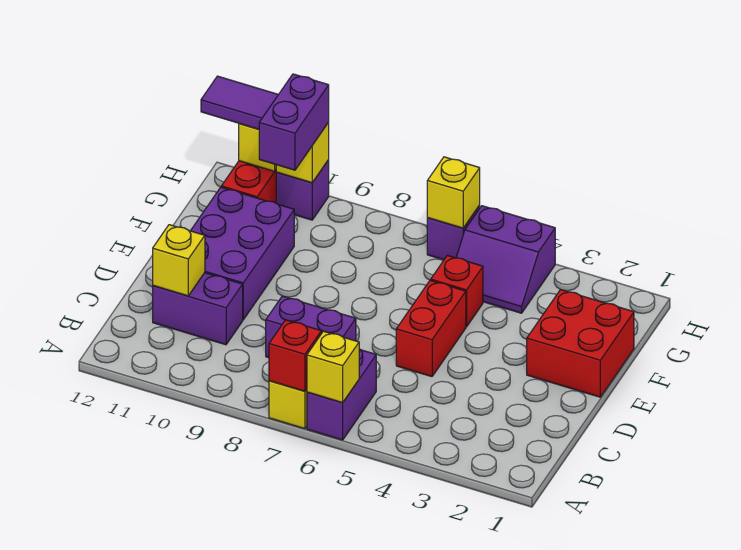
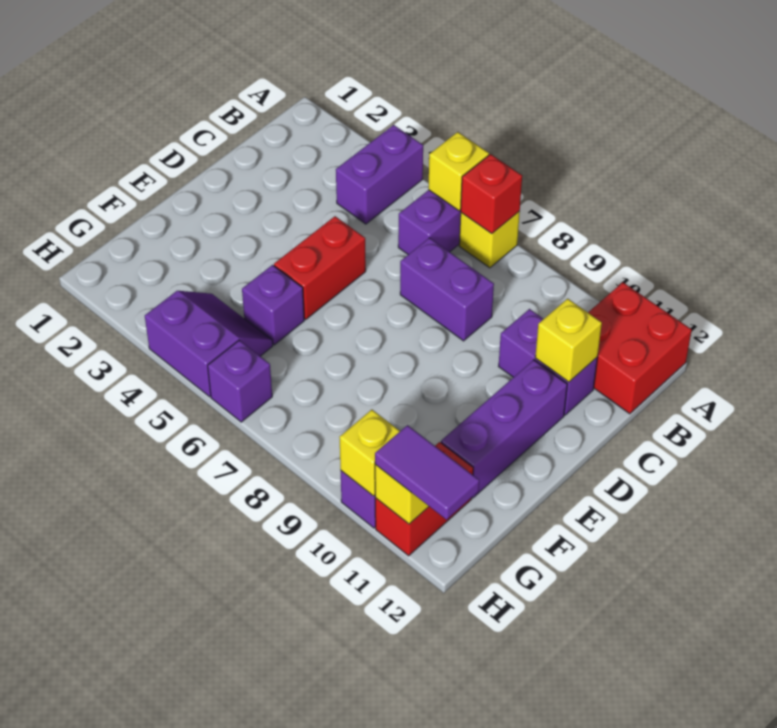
purple brick D10:F11 level 1 -> purple brick D11:F11 level 1
red brick E1:F2 level 1 -> red brick A11:B12 level 1
red brick F5 level 1 -> purple brick F5 level 1
purple brick G10:H10 level 3 -> purple brick A4:B4 level 1
yellow brick H6 level 2 -> none

